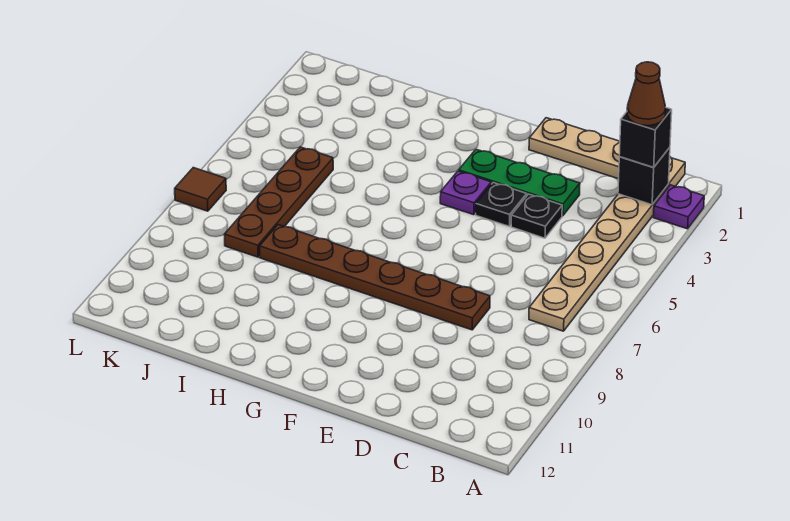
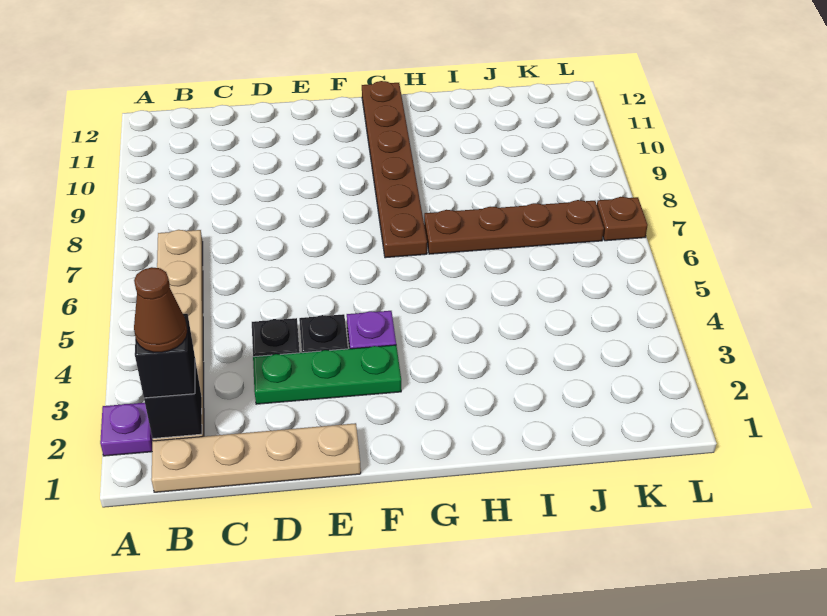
brown plate D8:I8 level 1 -> brown plate G7:G12 level 1
brown plate J5:J8 level 1 -> brown plate H7:K7 level 1
brown tile L7 level 1 -> brown plate L7 level 1

